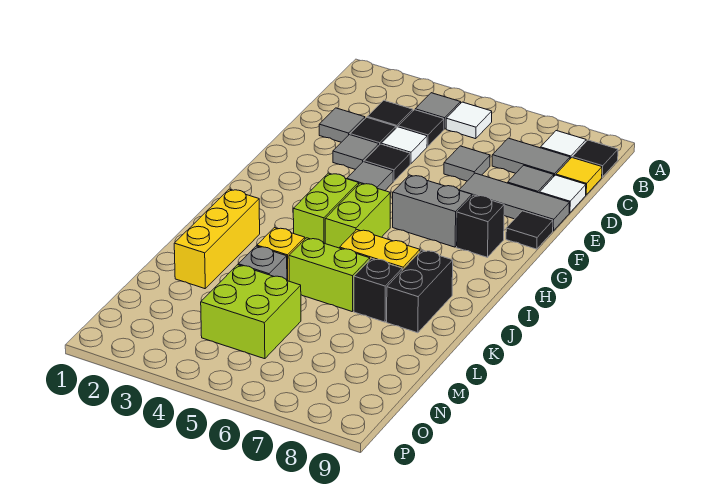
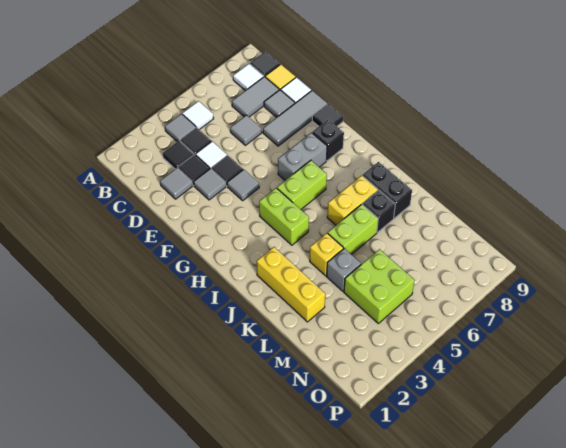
lime brick H5:I5 level 1 -> lime brick H5:H6 level 1

